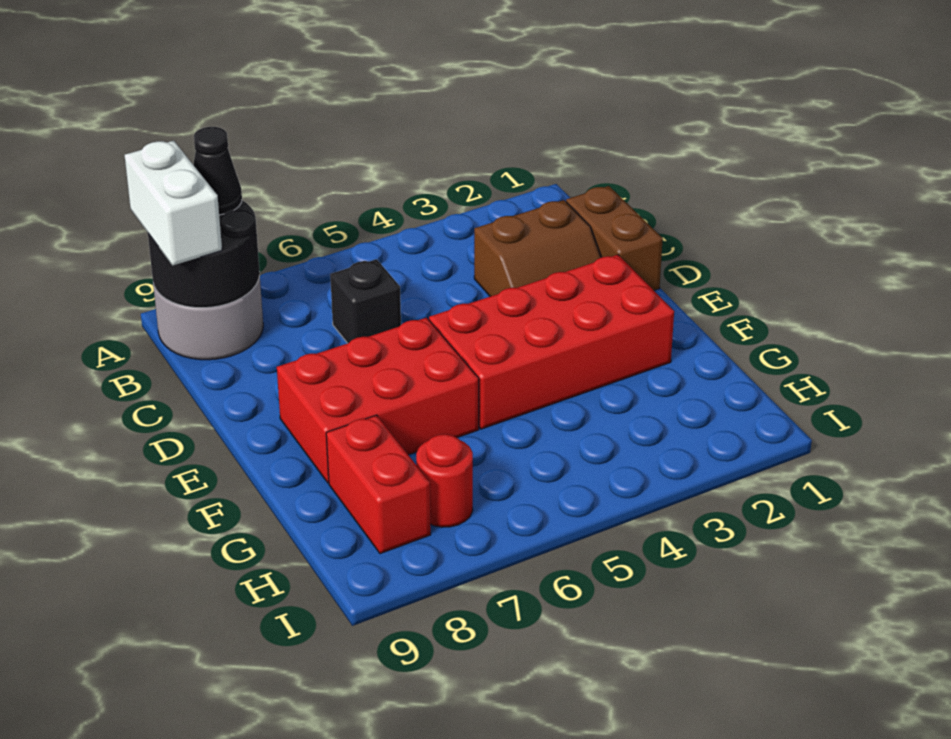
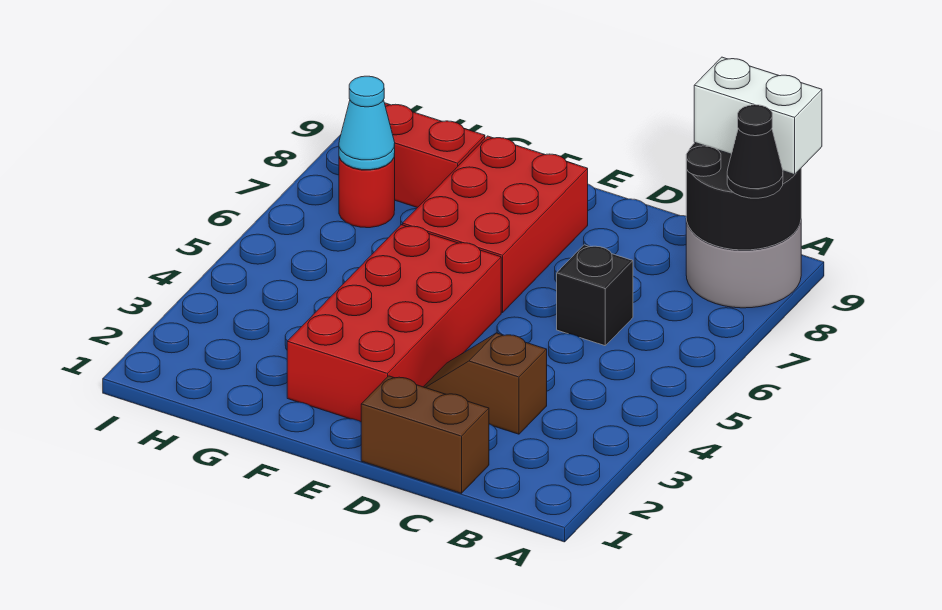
brown slope C2:D3 level 1 top C -> brown slope C3:D3 level 1 top C
none -> cyan cone H7 level 2

